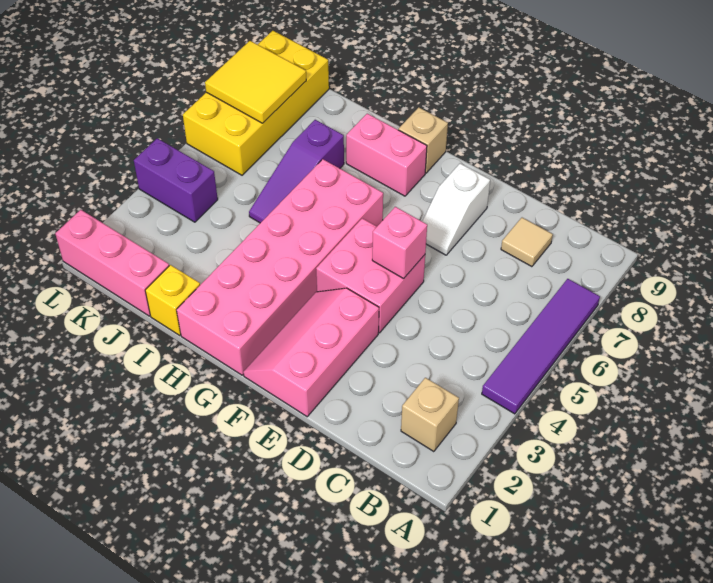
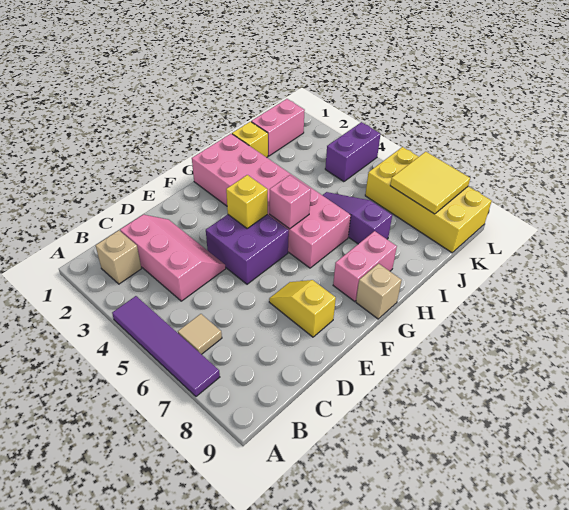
tan tile C8 level 1 -> tan tile B6 level 1
pink slope E1:F3 level 1 top E -> pink slope C2:D4 level 1 top C
pink brick E4:F5 level 1 -> purple brick E4:F5 level 1
pink brick E5 level 2 -> pink brick G5 level 2
white slope E7:E8 level 1 top 8 -> yellow slope E7:E8 level 1 top 8
none -> yellow brick F4 level 2
pink brick J1:L1 level 1 -> pink brick J1:K1 level 1

